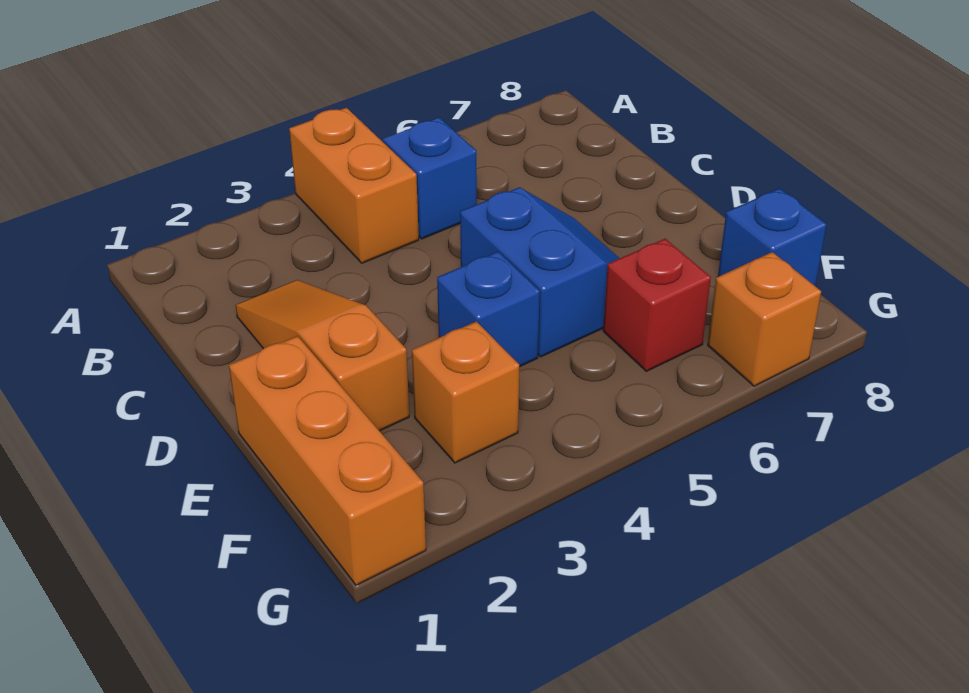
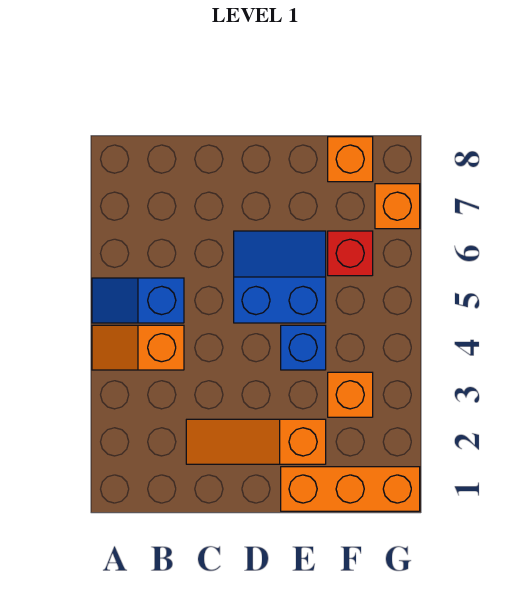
orange brick A4:B4 level 1 -> orange slope A4:B4 level 1 top B
blue brick F8 level 1 -> orange brick F8 level 1

